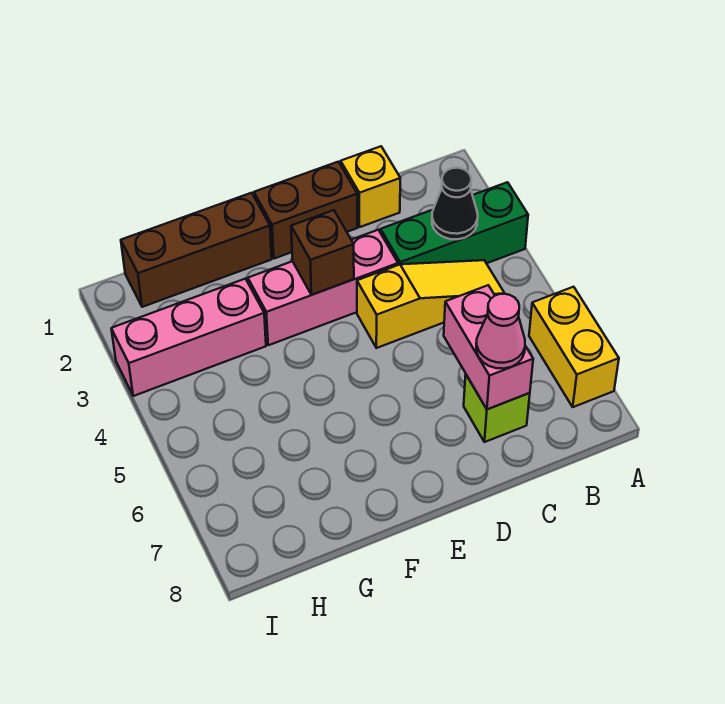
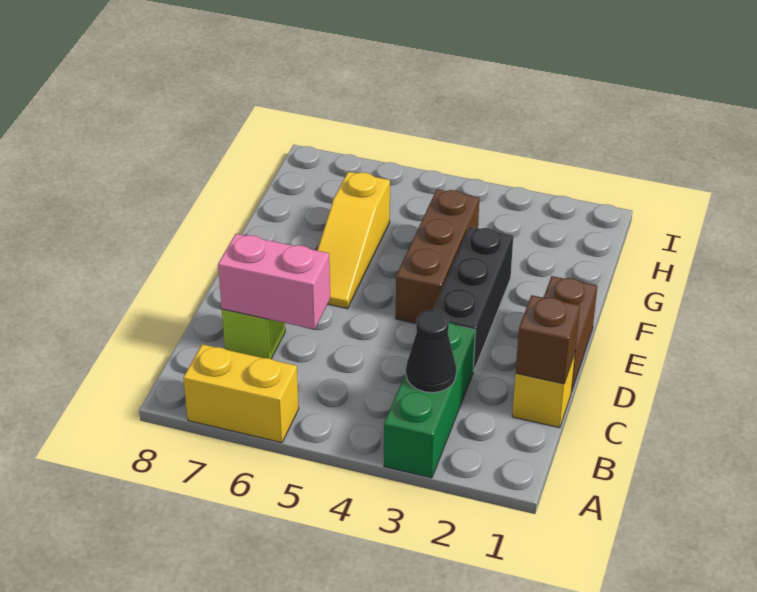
yellow slope B4:D4 level 1 top D -> yellow slope E6:G6 level 1 top G
pink cone C7 level 3 -> none
pink brick D3:F3 level 1 -> black brick D3:F3 level 1
brown brick E3 level 2 -> brown brick C1 level 2
brown brick F1:H1 level 1 -> brown brick E4:G4 level 1
pink brick G3:I3 level 1 -> none

